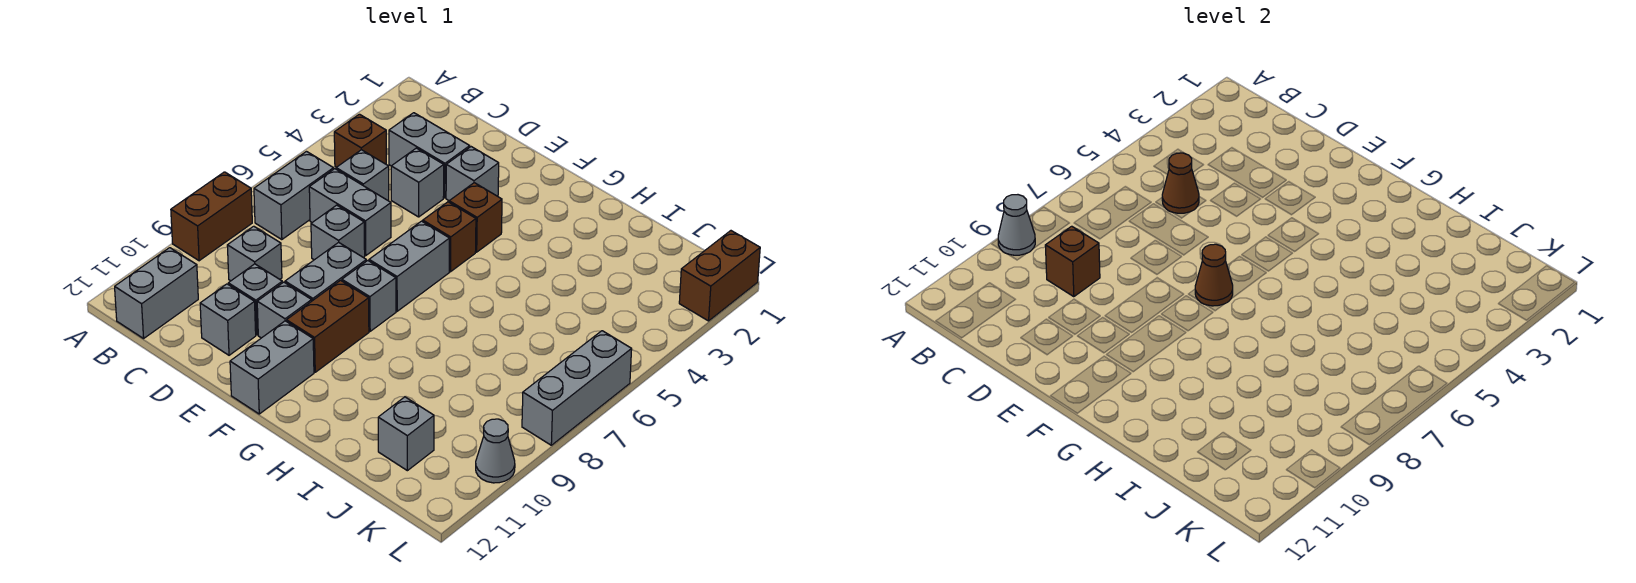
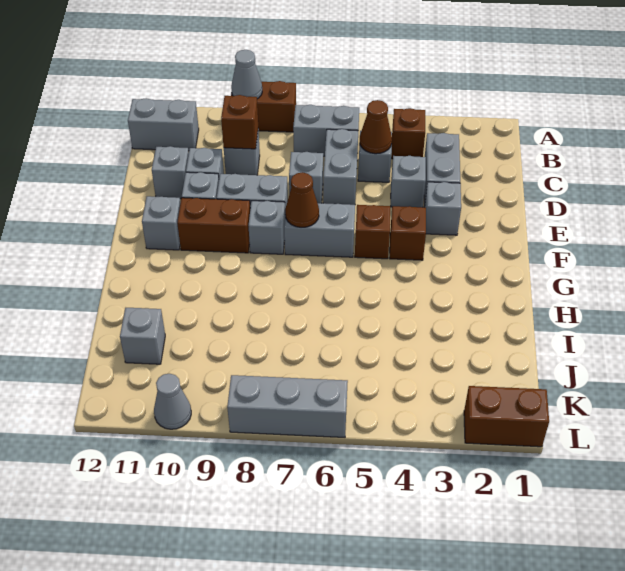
grey brick F11:F12 level 1 -> grey brick F11 level 1

